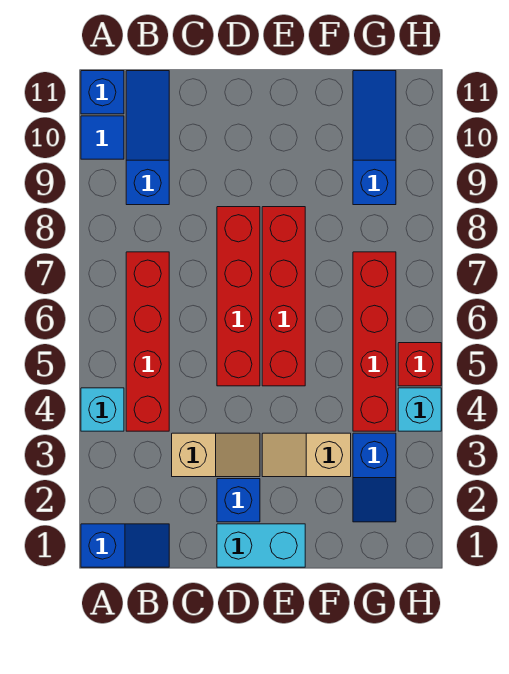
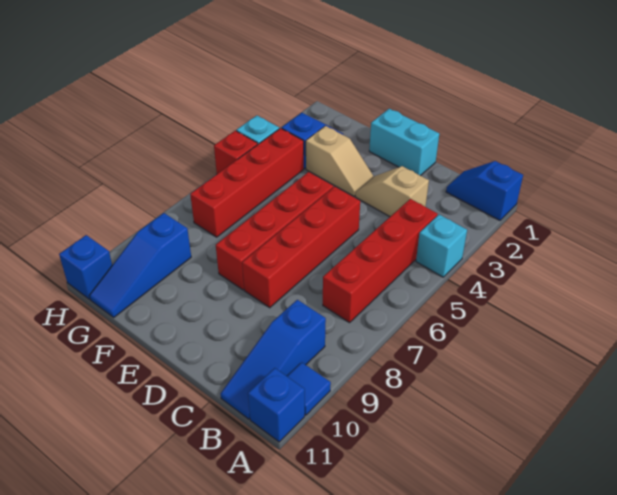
blue brick D2 level 1 -> blue brick H11 level 1

